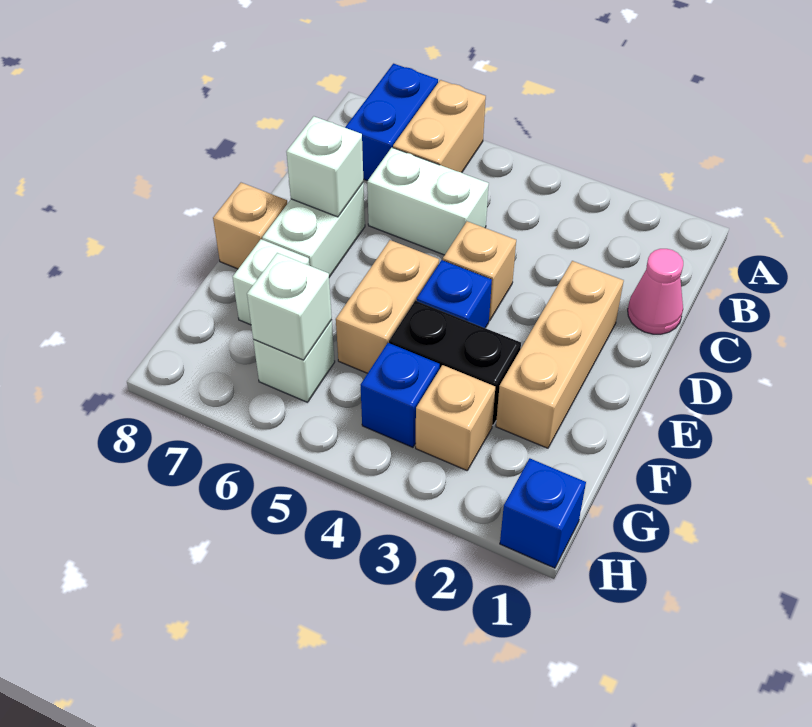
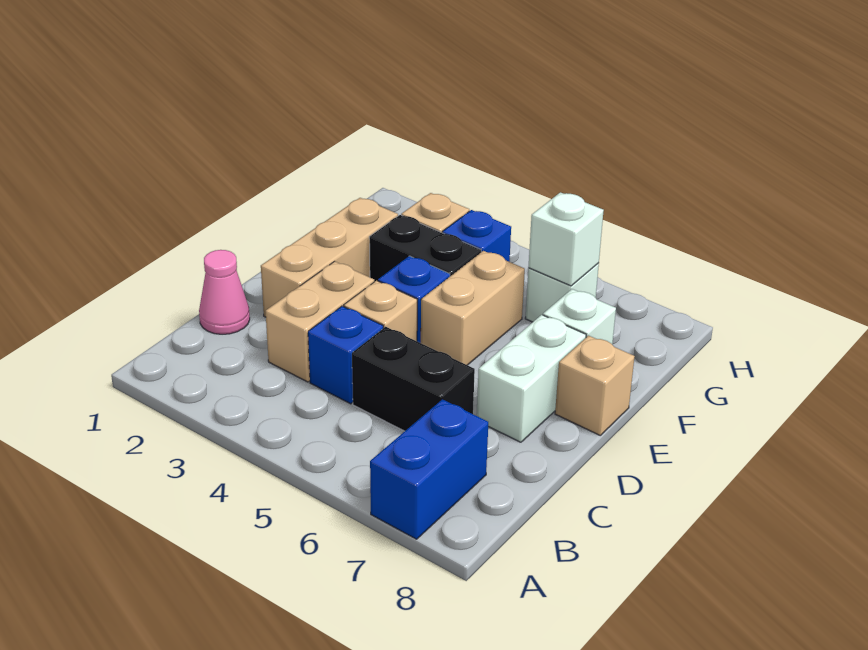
tan brick A6:B6 level 1 -> tan brick C3:D3 level 1
white brick C5:C6 level 1 -> black brick C5:C6 level 1
white brick D7 level 2 -> none
blue brick H1 level 1 -> blue brick C4 level 1

